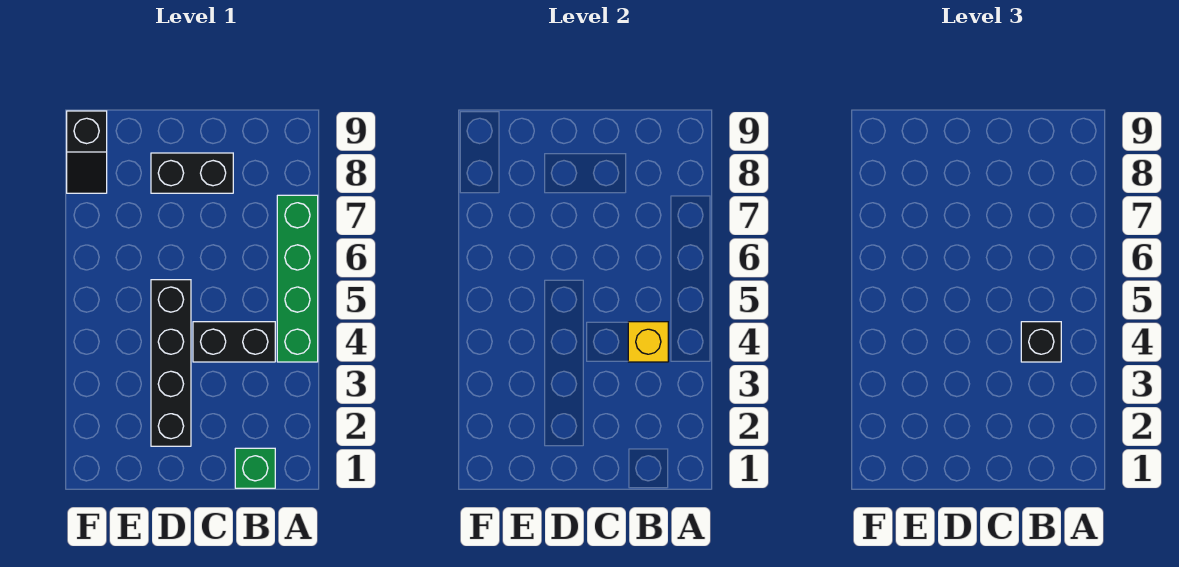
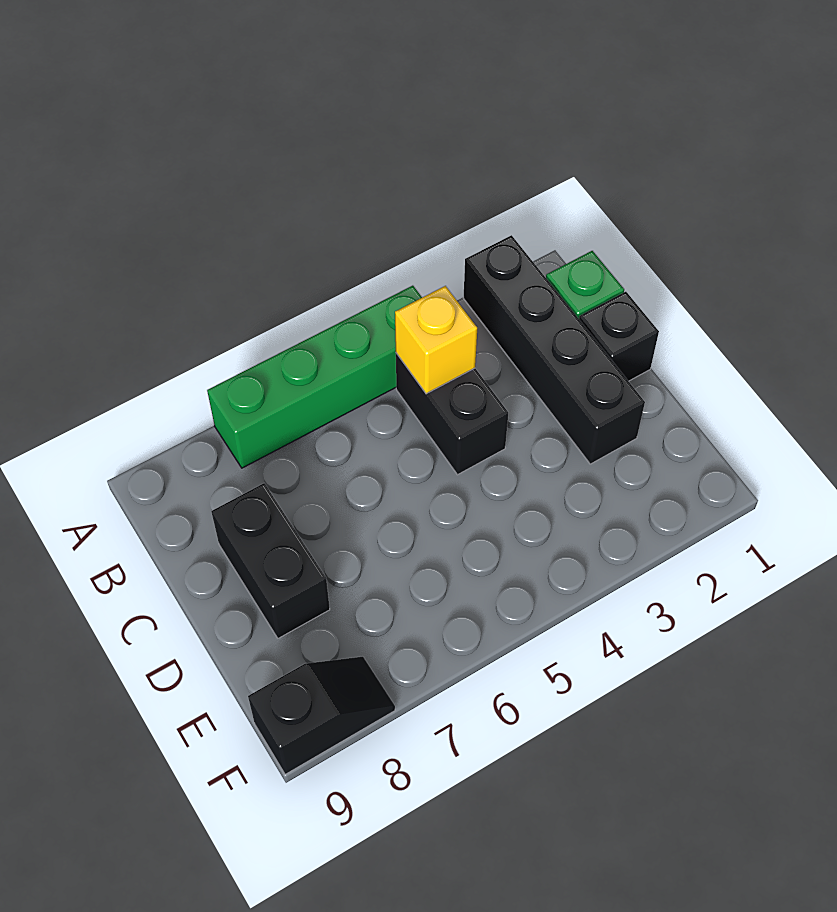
black brick B4 level 3 -> black brick C1 level 1
black brick D2:D5 level 1 -> black brick A2:D2 level 1

